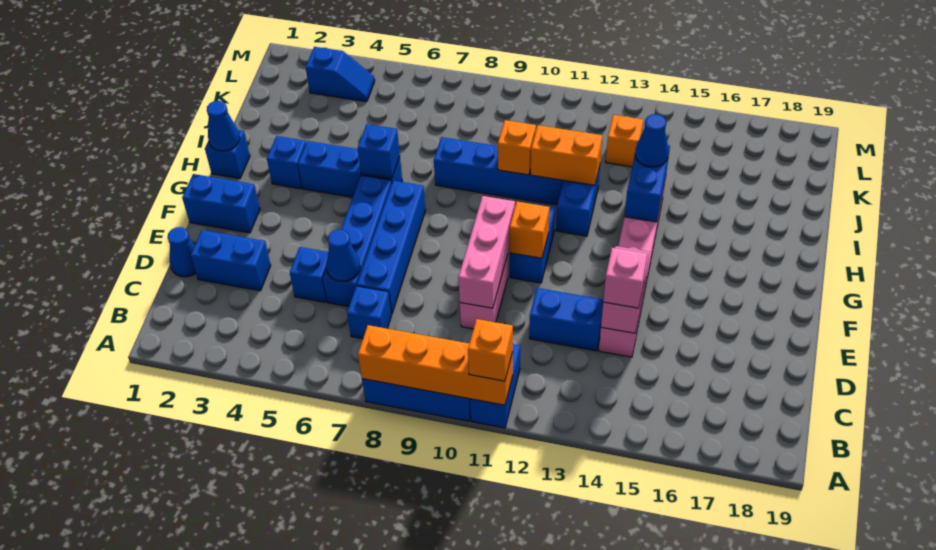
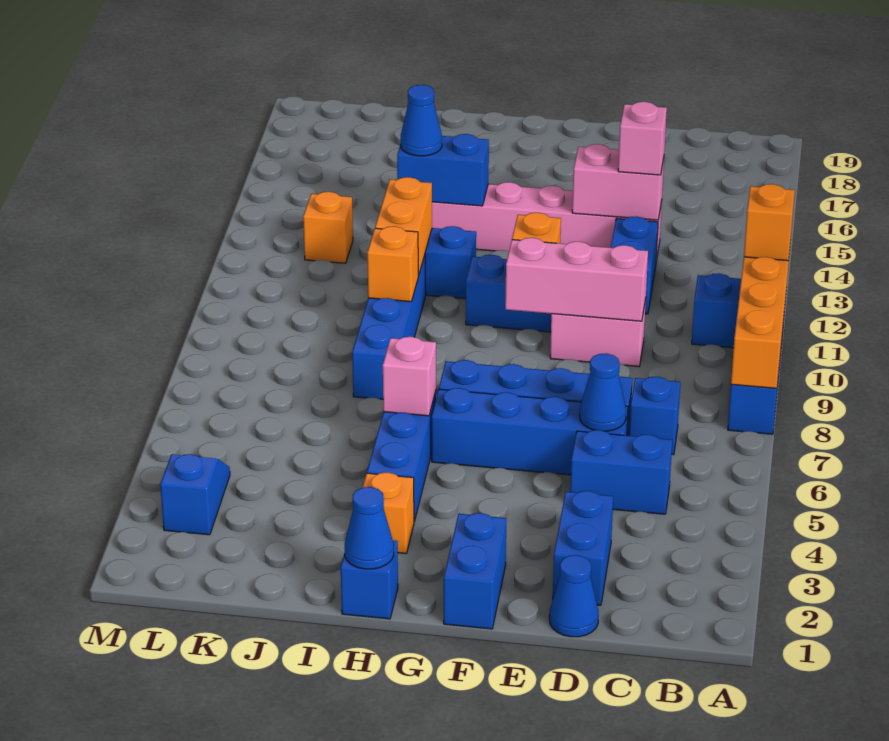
blue brick D5 level 1 -> blue brick C5:D5 level 1
blue brick H3 level 1 -> orange brick H3 level 1
blue brick H6 level 2 -> pink brick H6 level 2

